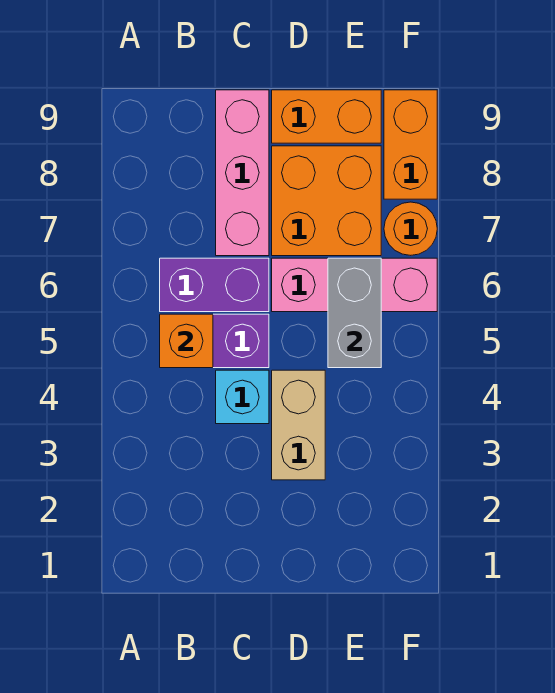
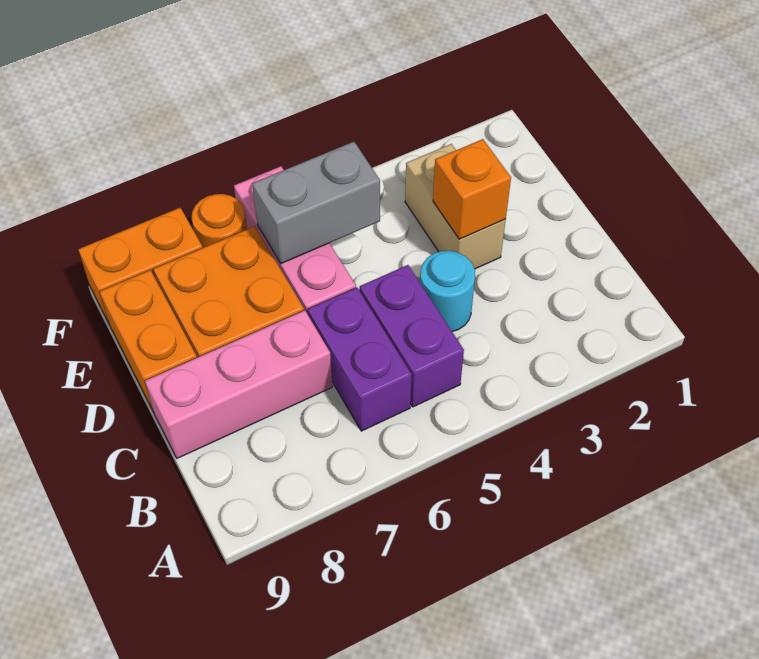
orange brick B5 level 2 -> orange brick D3 level 2
cyan brick C4 level 1 -> cyan round brick C4 level 1
tan brick D3:D4 level 1 -> tan brick D3:E3 level 1

